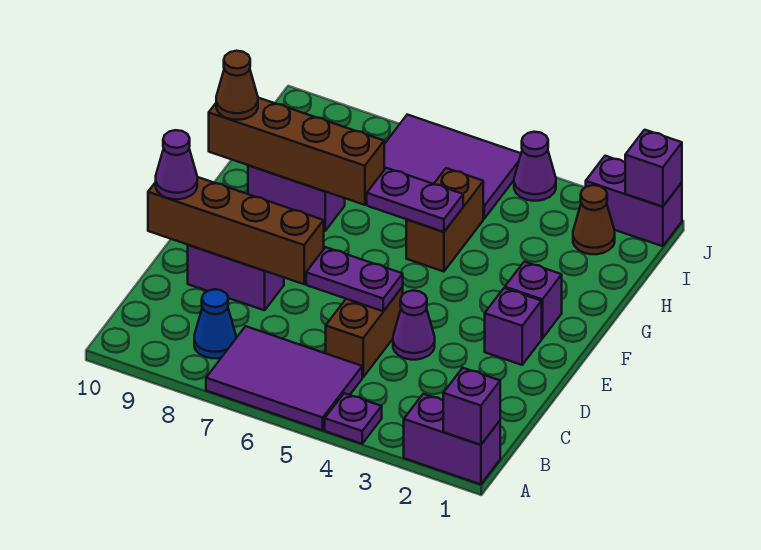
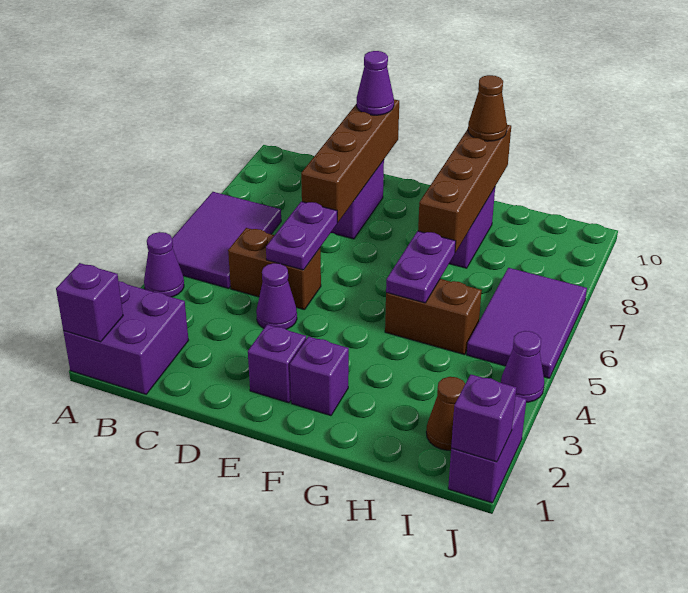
purple brick A1:A2 level 1 -> purple brick A1:B2 level 1
purple plate A4 level 1 -> purple cone A4 level 1
blue cone B8 level 1 -> none

